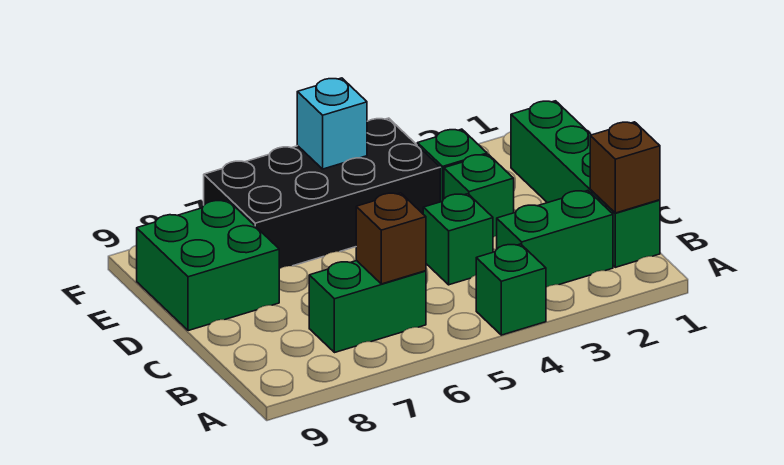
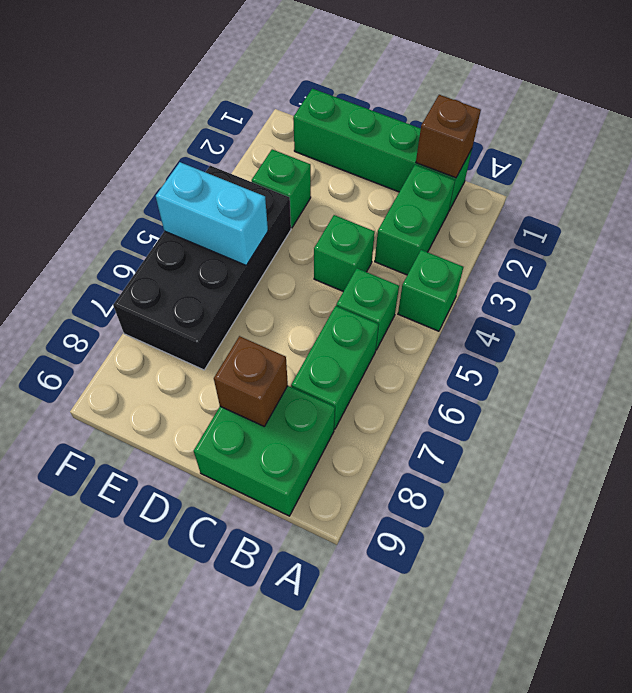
brown brick B6 level 2 -> brown brick C8 level 2
green brick D3 level 1 -> green brick B5 level 1
green brick D8:E9 level 1 -> green brick B8:C9 level 1
cyan brick F5 level 2 -> cyan brick E5:F5 level 2

